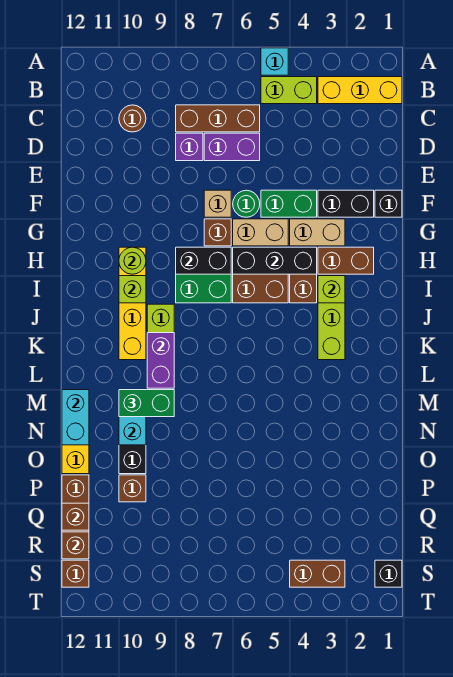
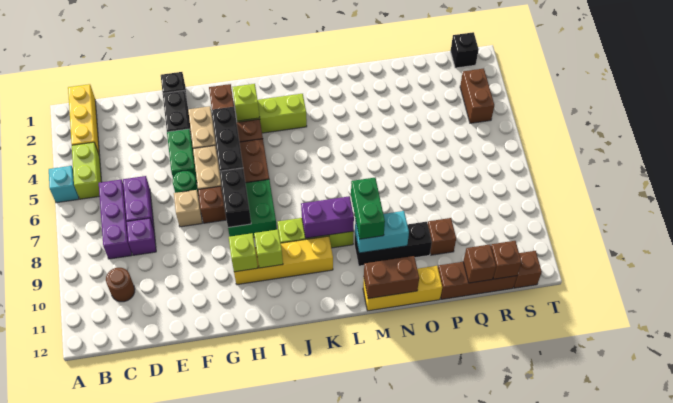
brown brick C6:C8 level 1 -> purple brick C6:C8 level 1
lime round brick H10 level 2 -> lime brick H10 level 2
cyan brick M12:N12 level 2 -> brown brick M12:N12 level 2

